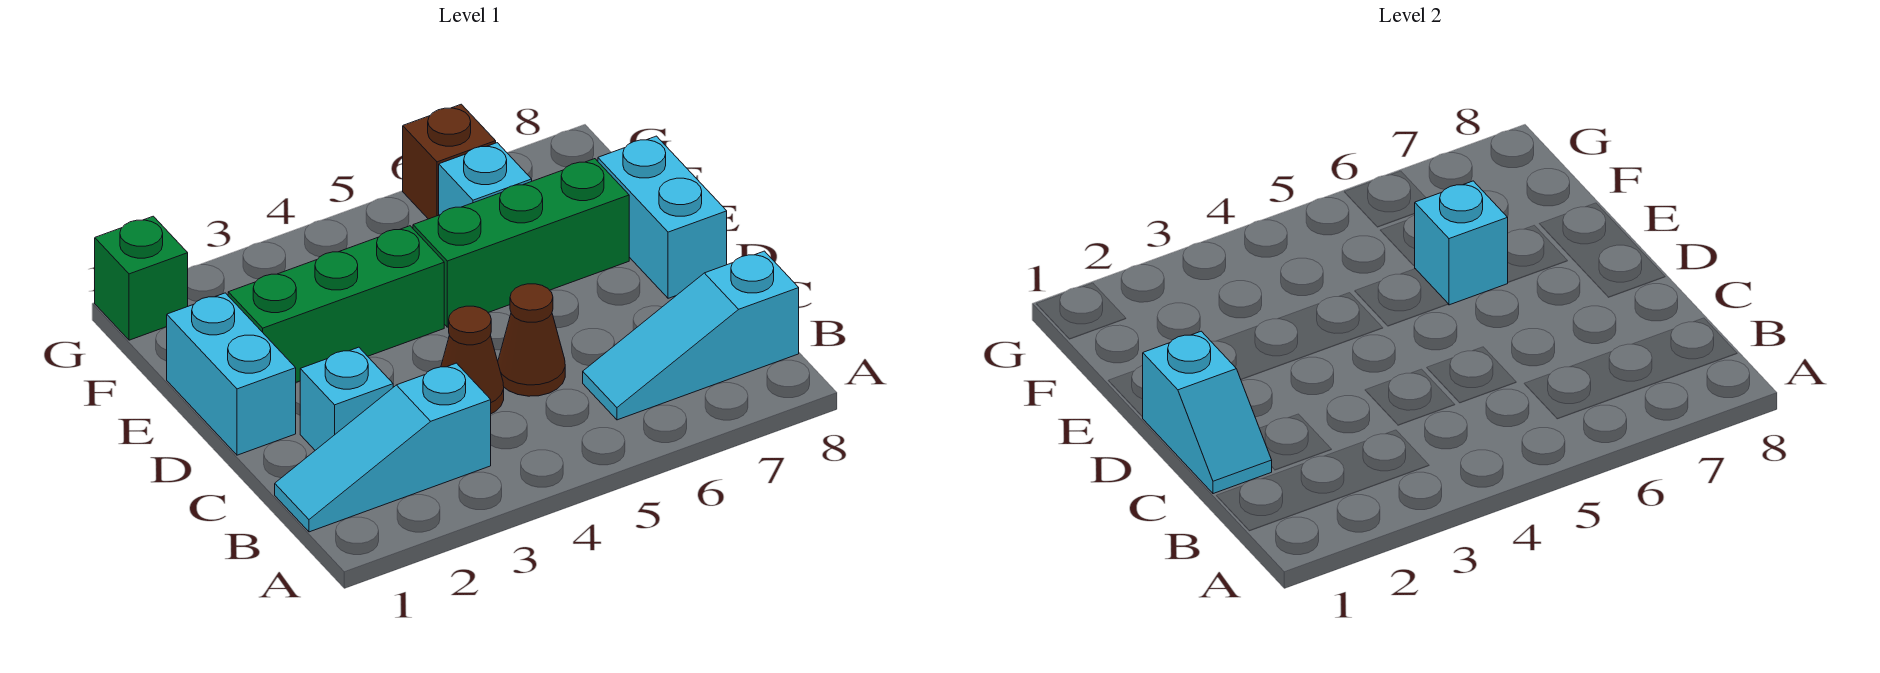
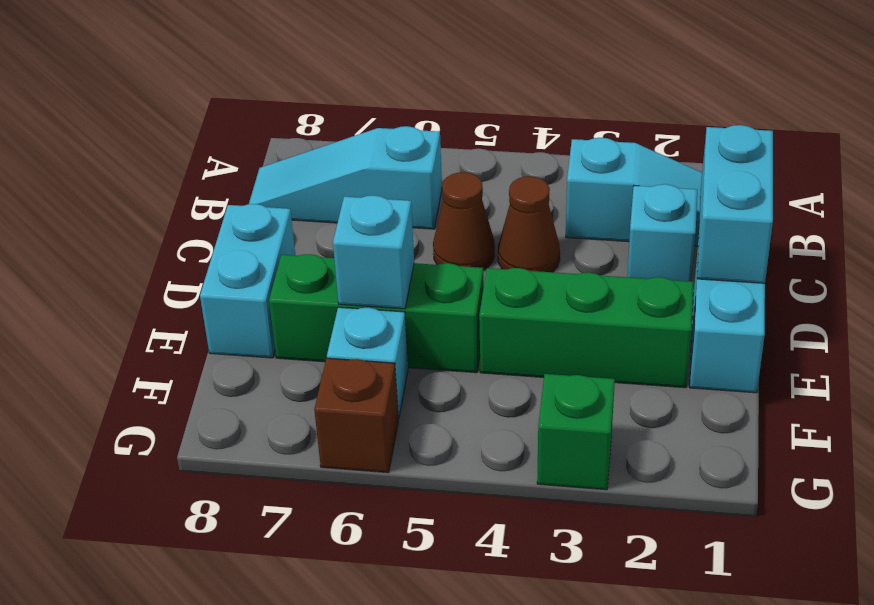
cyan slope B6:B8 level 1 top 8 -> cyan slope B6:B8 level 1 top 6
cyan slope C1:D1 level 2 top D -> cyan brick C1:D1 level 2
green brick G1 level 1 -> green brick G3 level 1

